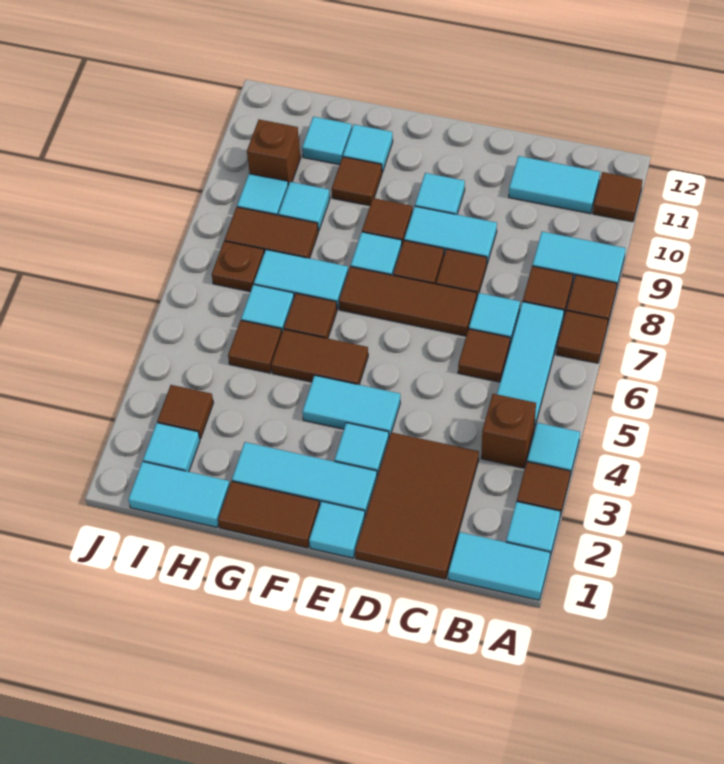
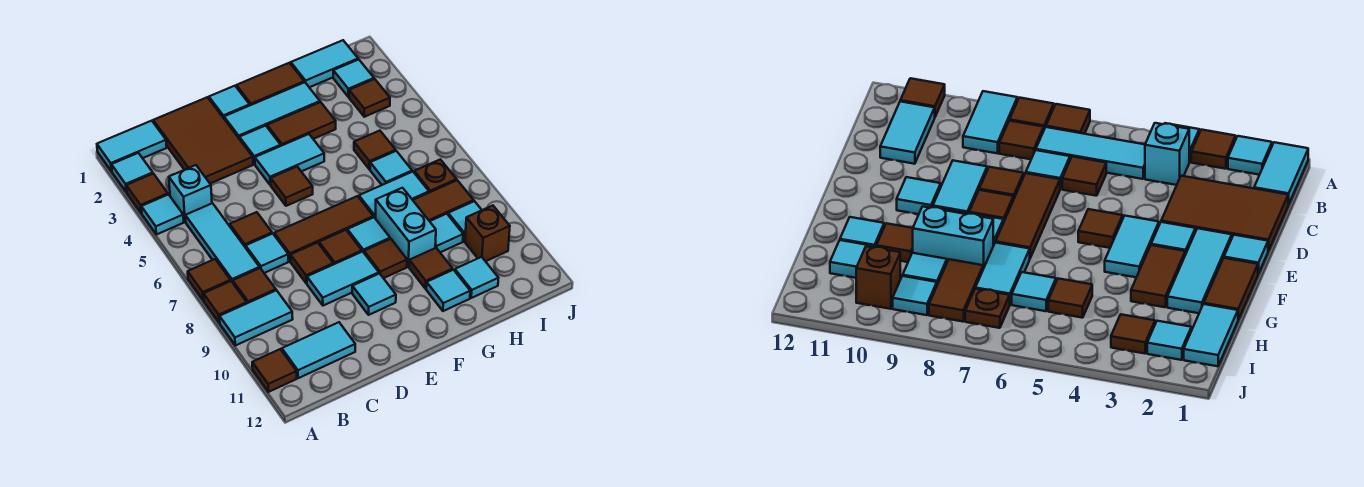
brown brick B4 level 1 -> cyan brick B4 level 1
brown tile F5:G5 level 1 -> brown tile F3:G3 level 1
brown tile G6 level 1 -> brown tile E5 level 1
none -> cyan brick G8:G9 level 1

